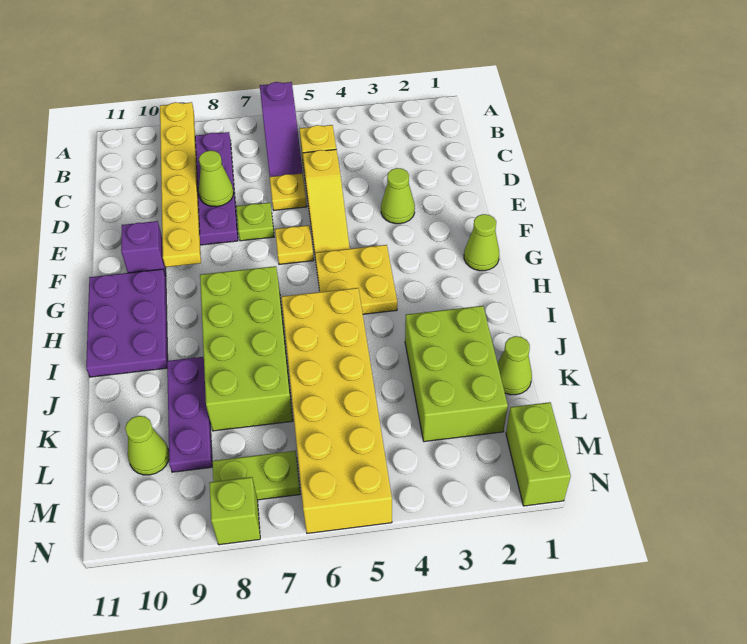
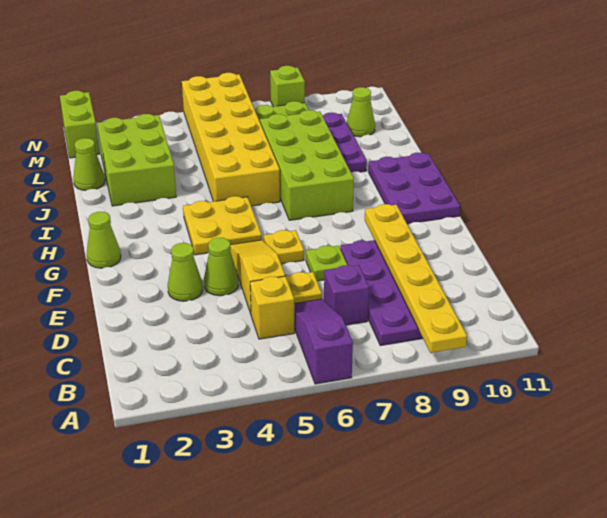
lime cone D8 level 2 -> lime cone E4 level 1
purple brick F10 level 1 -> purple brick C7 level 1

